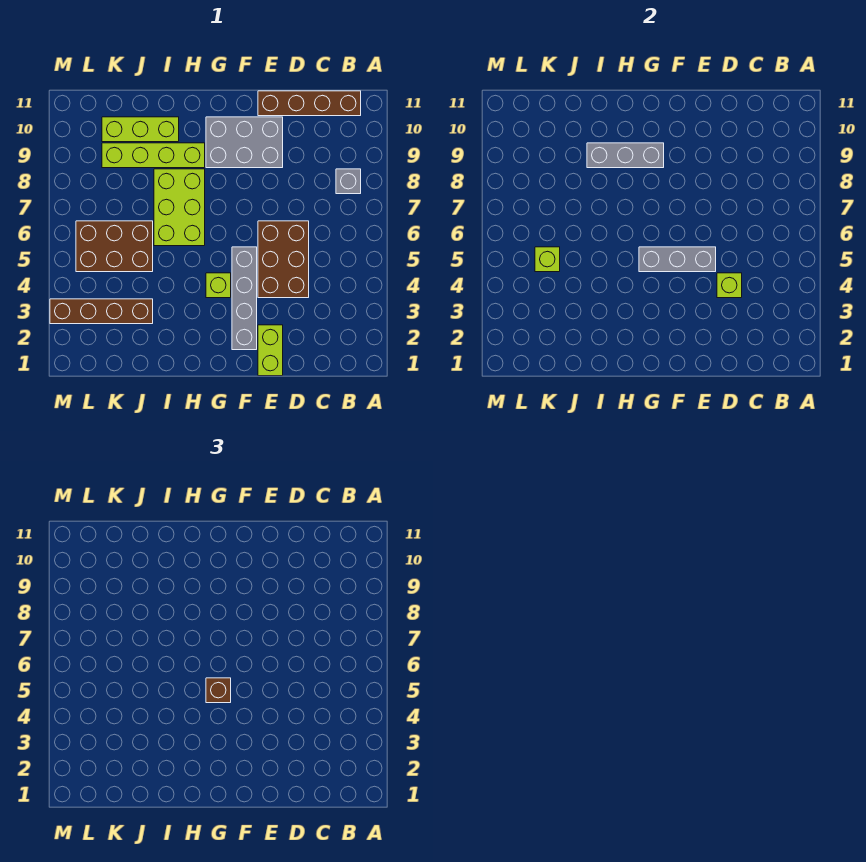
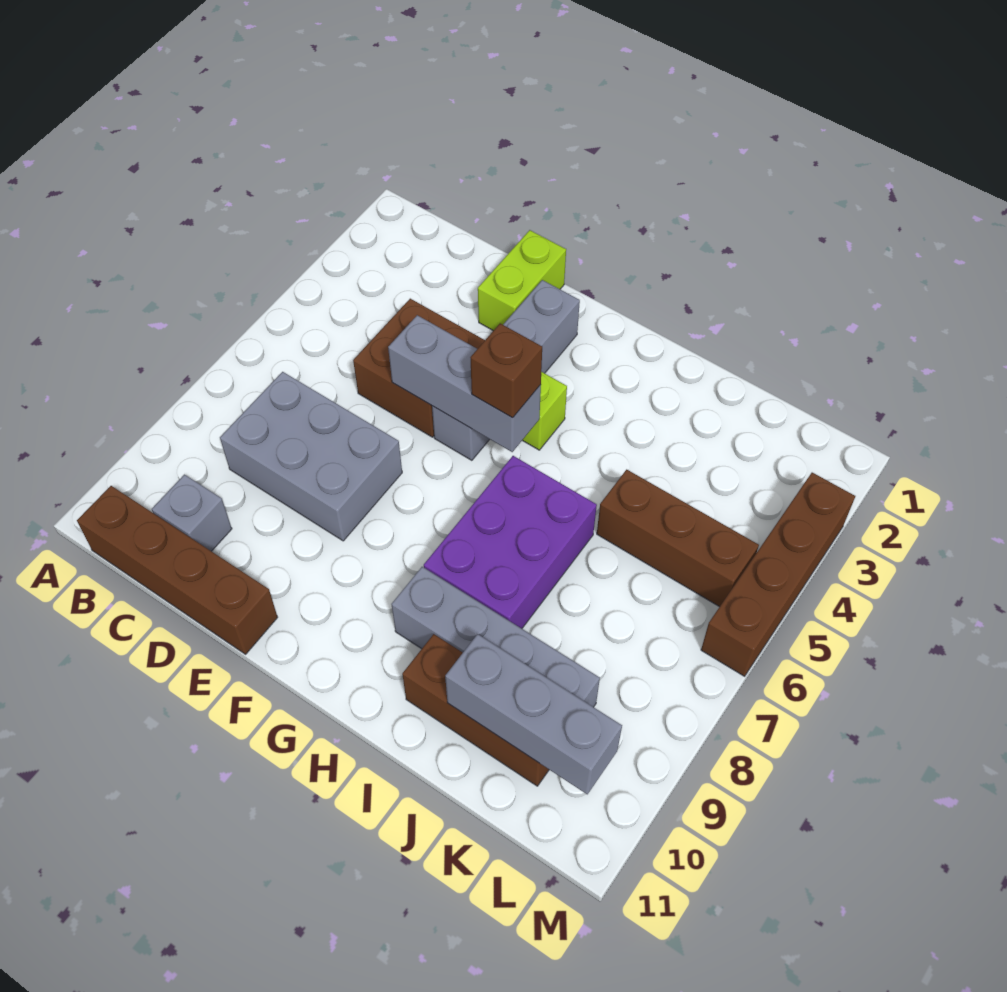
grey brick B8 level 1 -> grey brick C10 level 1
brown brick D4:E6 level 1 -> brown brick D4:E5 level 1
lime brick D4 level 2 -> none
grey brick E9:G10 level 1 -> grey brick C7:E8 level 1
grey brick G9:I9 level 2 -> grey brick J10:L10 level 2
lime brick H6:I8 level 1 -> purple brick H6:I8 level 1
lime brick H9:K9 level 1 -> grey brick H9:K9 level 1
lime brick I10:K10 level 1 -> brown brick I10:K10 level 1
brown brick J3:M3 level 1 -> brown brick M3:M6 level 1
brown brick J5:L6 level 1 -> brown brick J5:L5 level 1
lime brick K5 level 2 -> none

